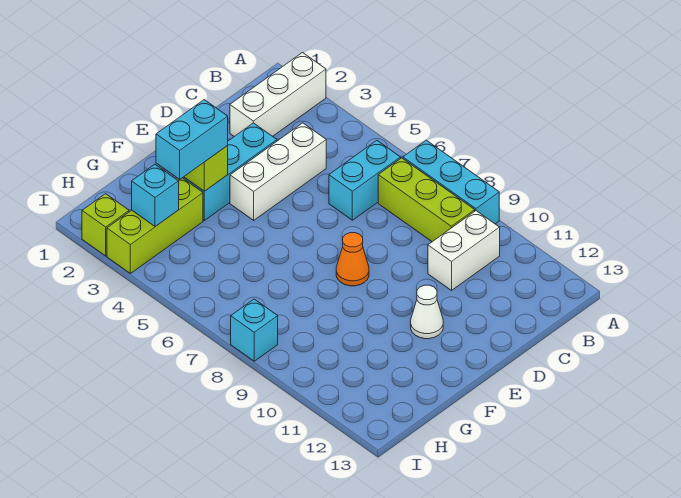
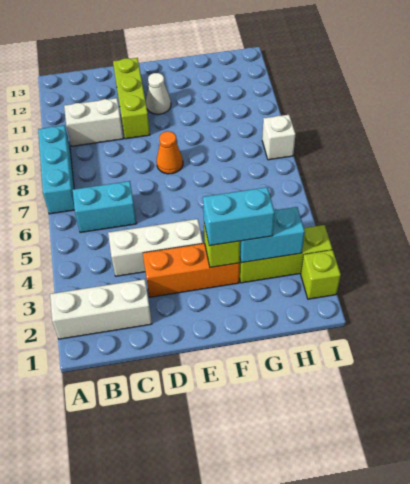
lime brick B7:B9 level 1 -> lime brick D10:D12 level 1
cyan brick D3:F3 level 1 -> orange brick D3:F3 level 1
cyan brick H3 level 2 -> cyan brick G3:H3 level 2
cyan brick I8 level 1 -> white brick I8 level 1

